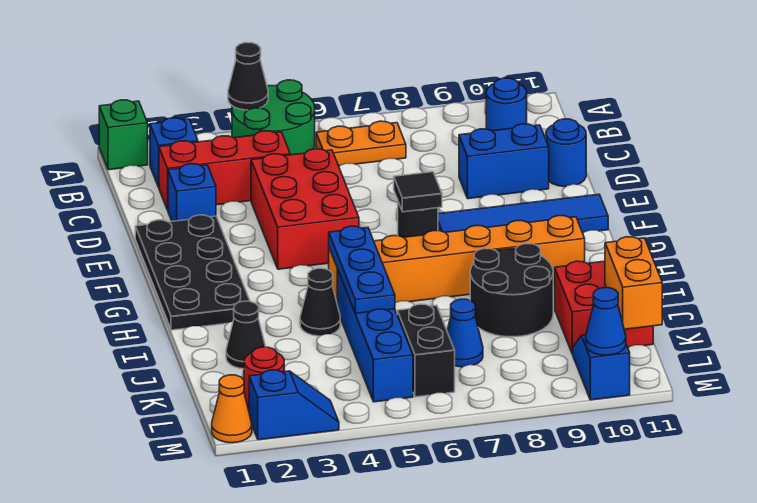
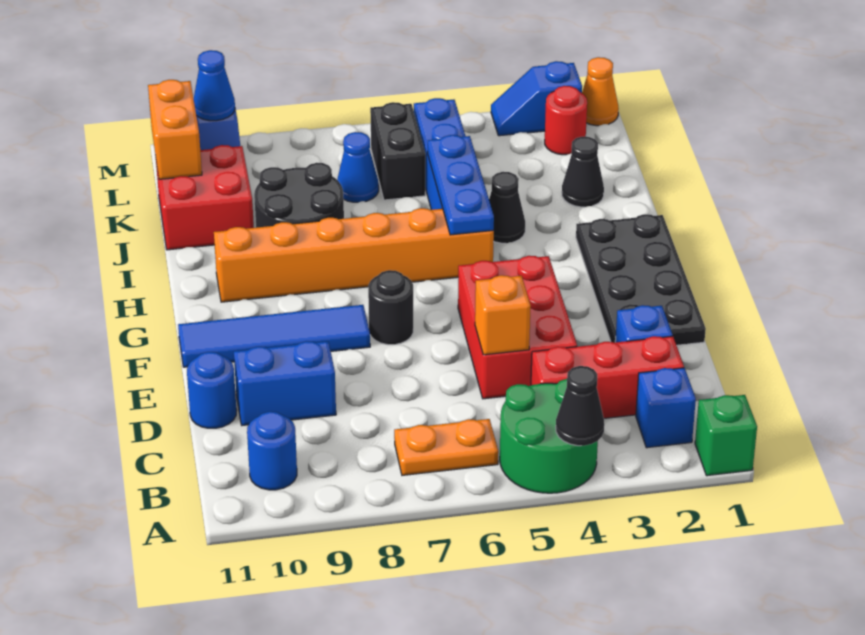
none -> orange brick D5 level 2
black tile F7 level 2 -> none

